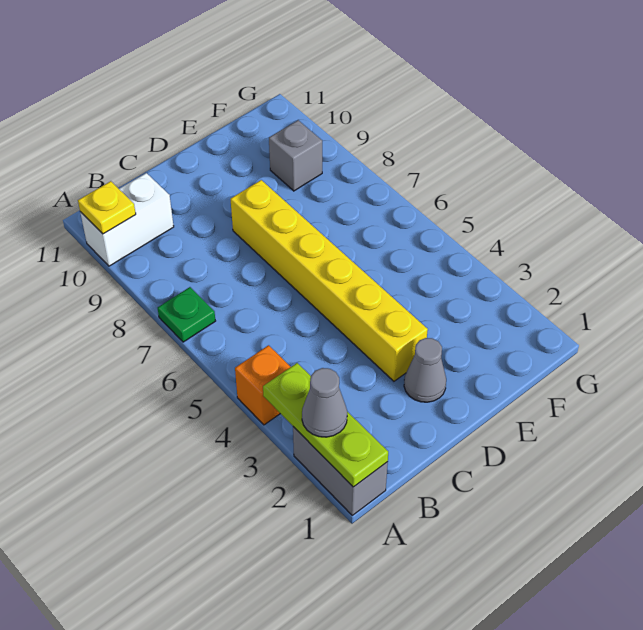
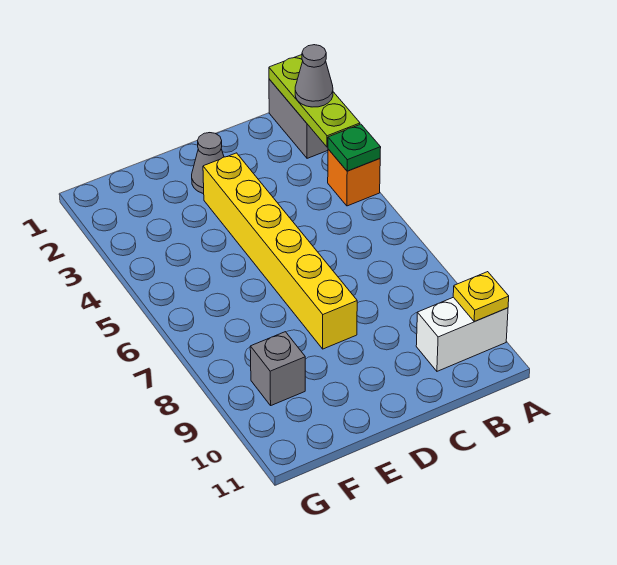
green plate A7 level 1 -> green plate A4 level 2

